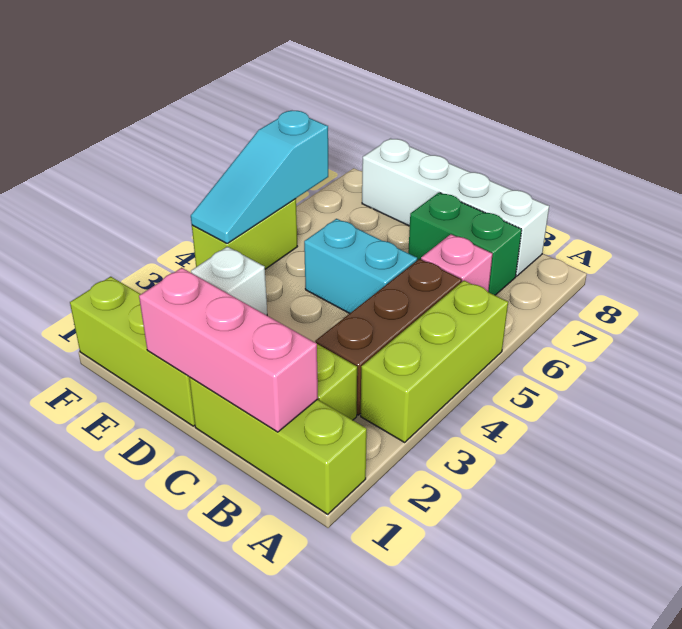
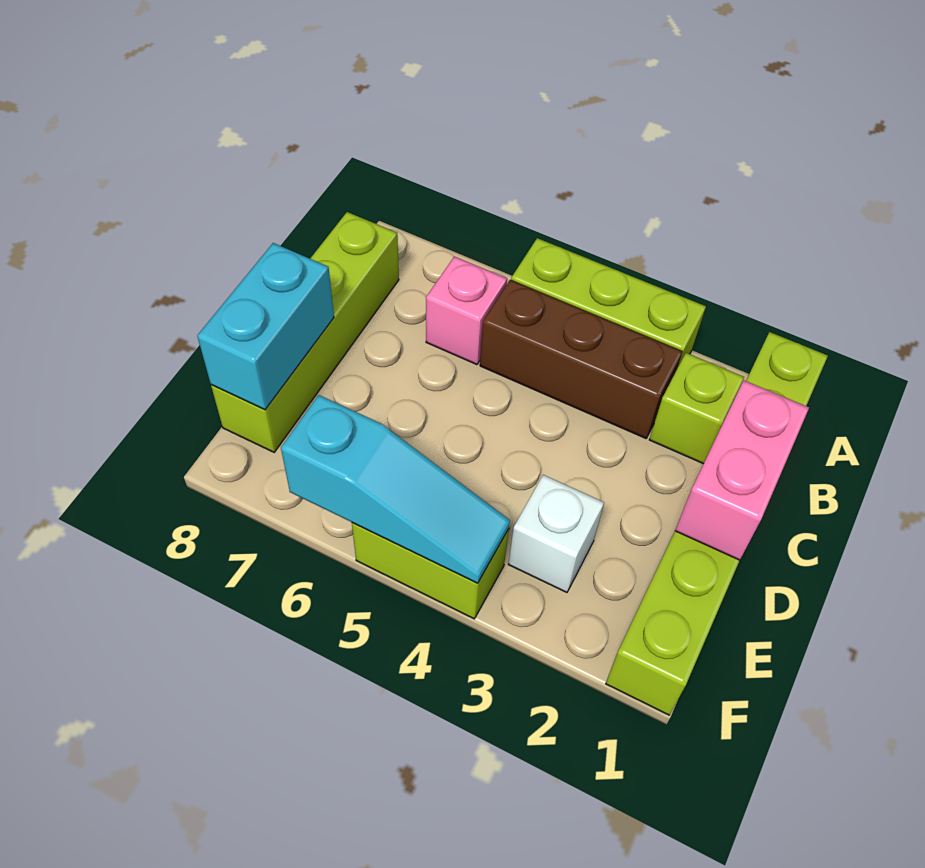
pink brick B1:D1 level 2 -> pink brick C1:D1 level 2
green brick B7:C7 level 1 -> none
white brick B8:E8 level 1 -> lime brick B8:E8 level 1
cyan brick C5:D5 level 1 -> cyan brick D8:E8 level 2

